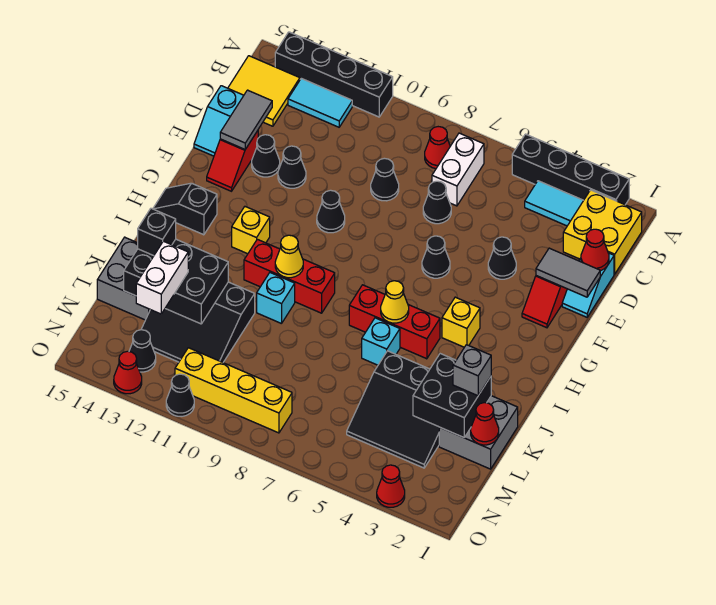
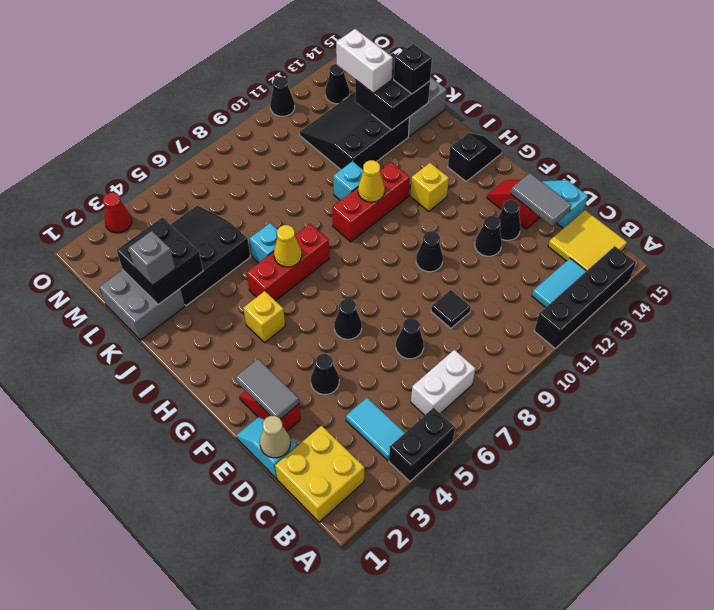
black brick A2:A5 level 1 -> black brick A4:A5 level 1
cyan tile B3:B4 level 1 -> cyan tile B4:C4 level 1
white brick B7:C7 level 1 -> white brick B6:B7 level 1
red cone B8 level 1 -> none
red cone D1 level 2 -> tan cone D1 level 2
black cone D9 level 1 -> black tile D9 level 1
grey tile E1:E2 level 2 -> grey tile E2:F2 level 2
black brick K12:L14 level 2 -> black brick K13:L14 level 2
red cone L1 level 2 -> none
yellow brick N8:N11 level 1 -> none
red cone O13 level 1 -> none

